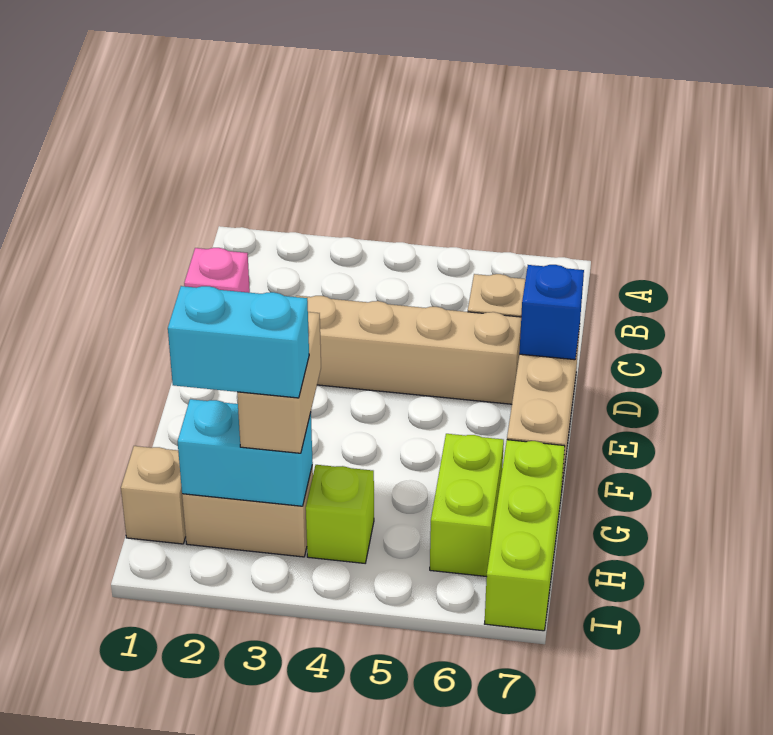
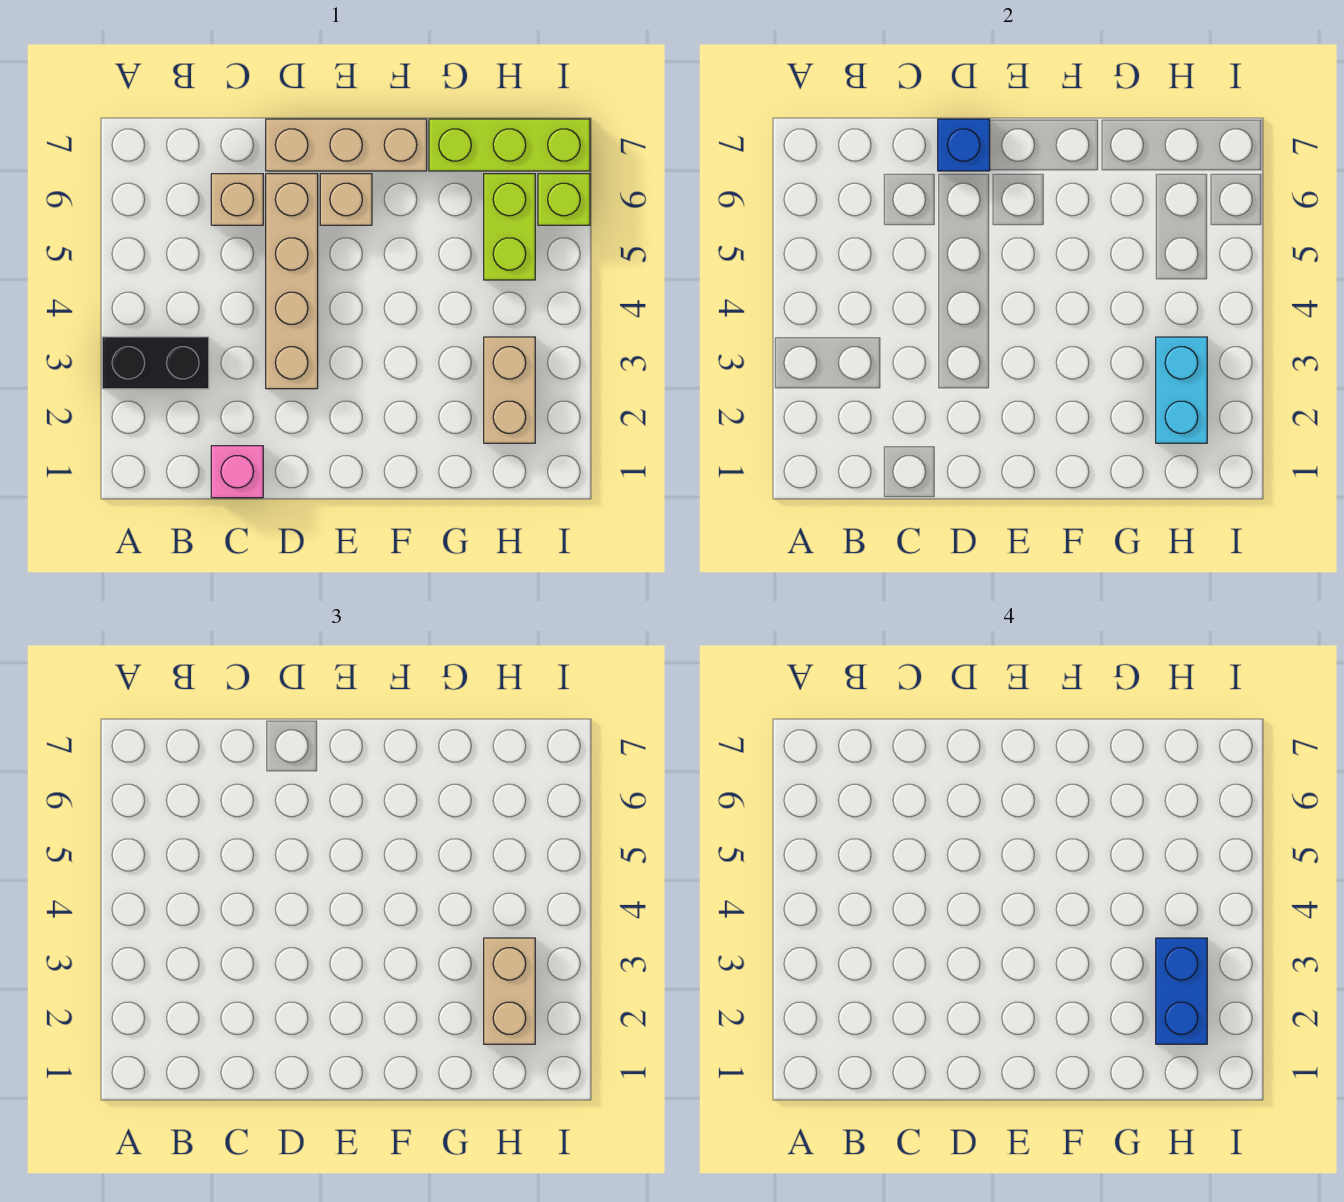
none -> black brick A3:B3 level 1
tan brick G3:H3 level 3 -> tan brick H2:H3 level 3
lime brick G6:H6 level 1 -> lime brick H5:H6 level 1
tan brick H1 level 1 -> tan brick E6 level 1
cyan brick H2:H3 level 4 -> blue brick H2:H3 level 4
lime brick H4 level 1 -> lime brick I6 level 1

